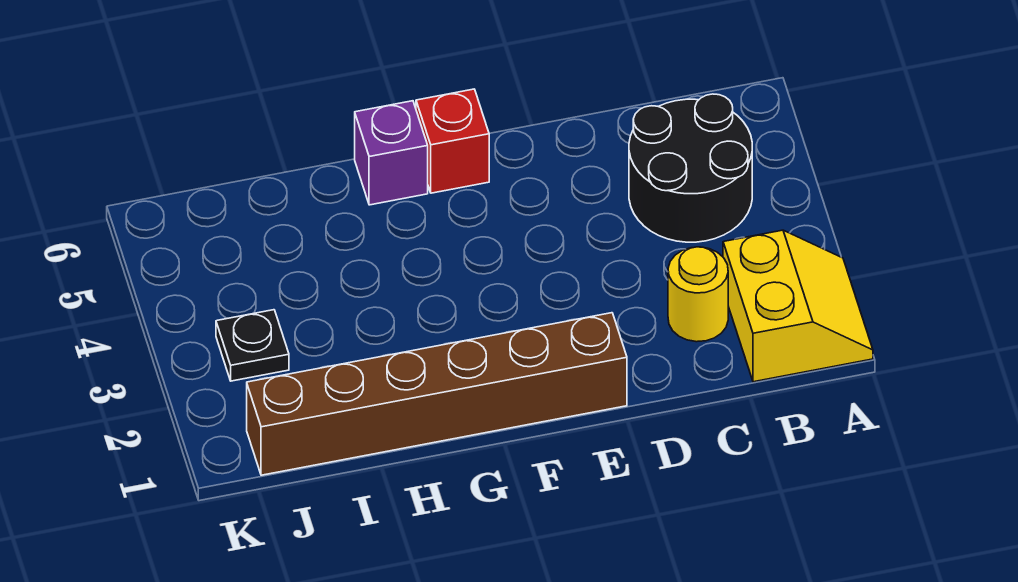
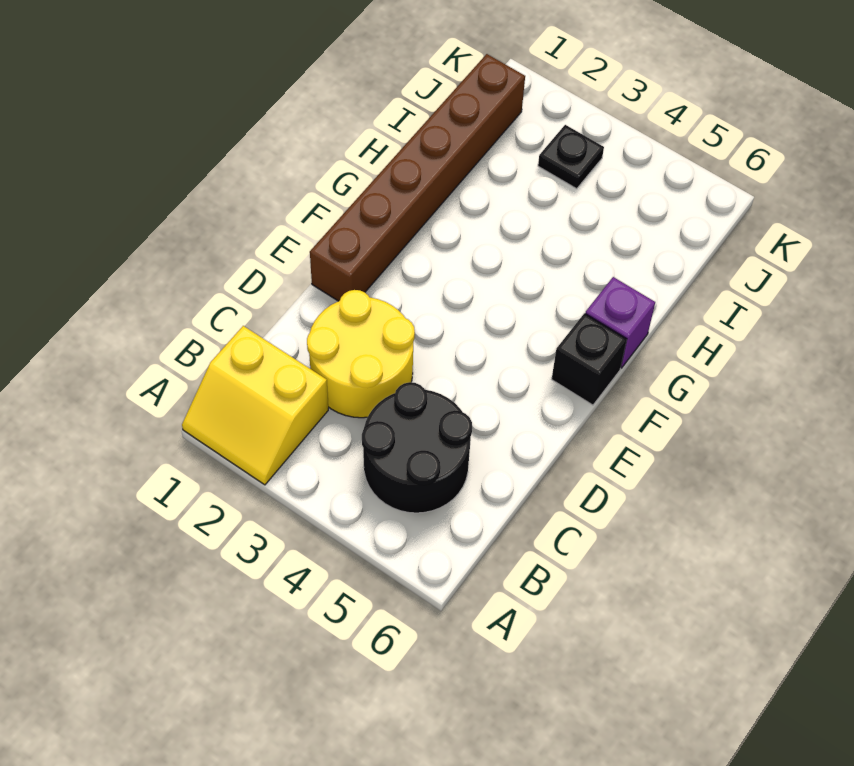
yellow round brick C2 level 1 -> yellow round brick C2:D3 level 1
red brick F6 level 1 -> black brick F6 level 1

